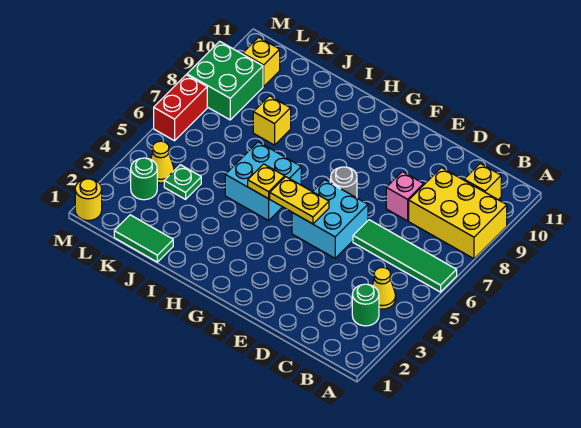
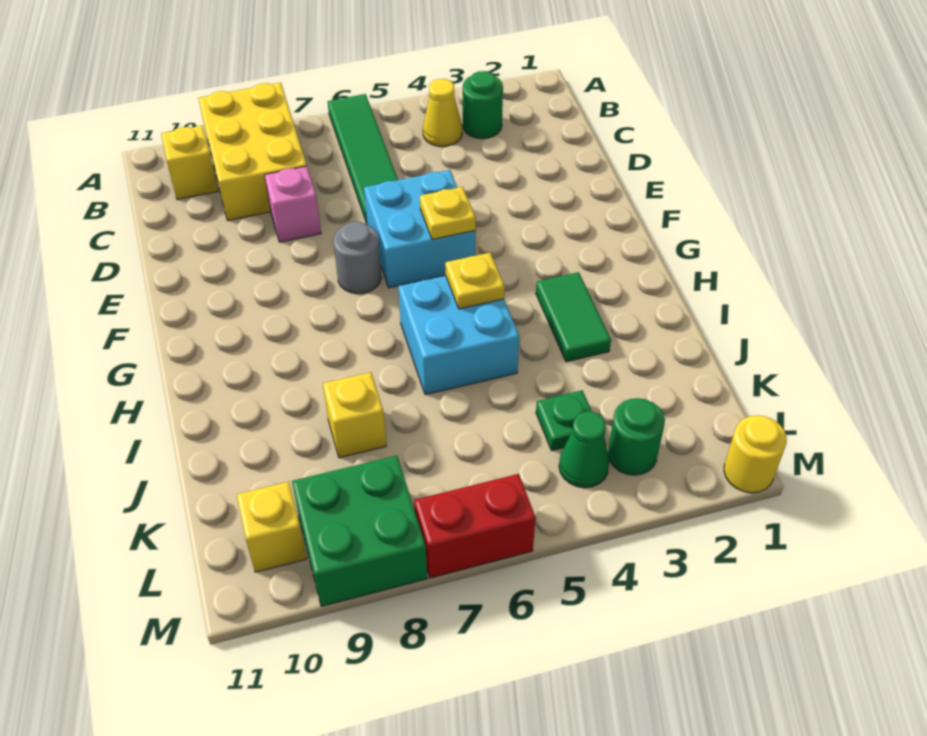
yellow plate F5:G5 level 2 -> yellow plate F5 level 2
green tile J1:K1 level 1 -> green tile H3:I3 level 1
yellow cone L4 level 1 -> green cone L4 level 1

